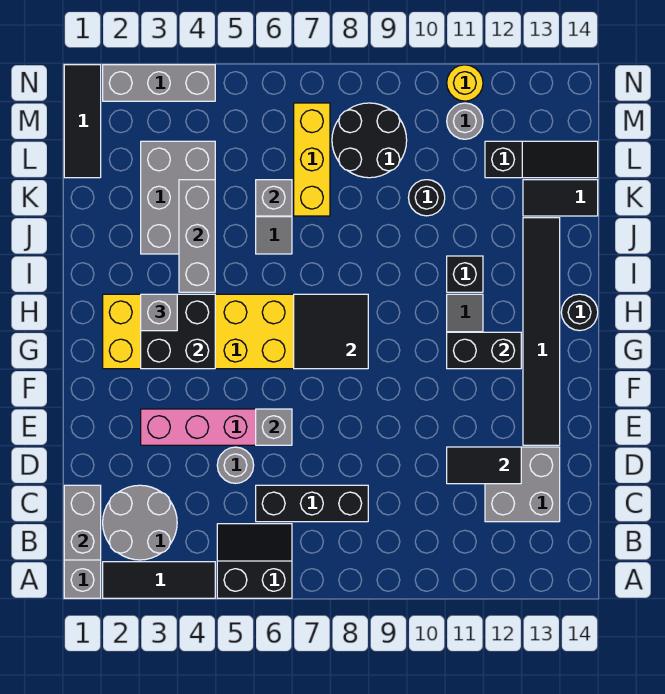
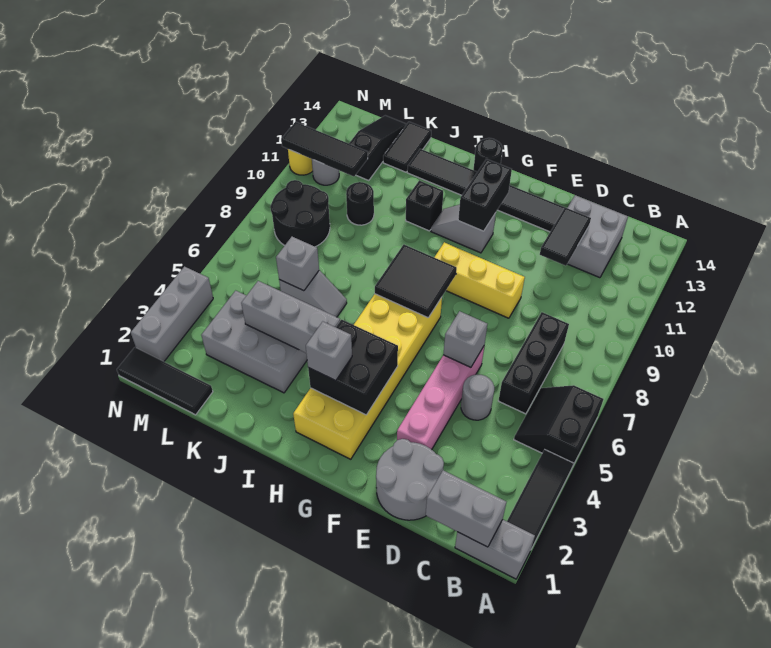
grey round brick B2:C3 level 1 -> grey round brick D1:E2 level 1
yellow brick K7:M7 level 1 -> yellow brick E9:G9 level 1
none -> black tile L11:N11 level 2

